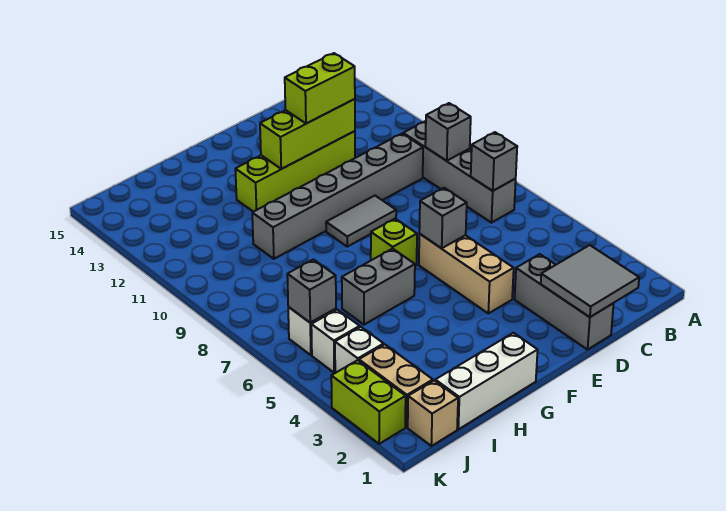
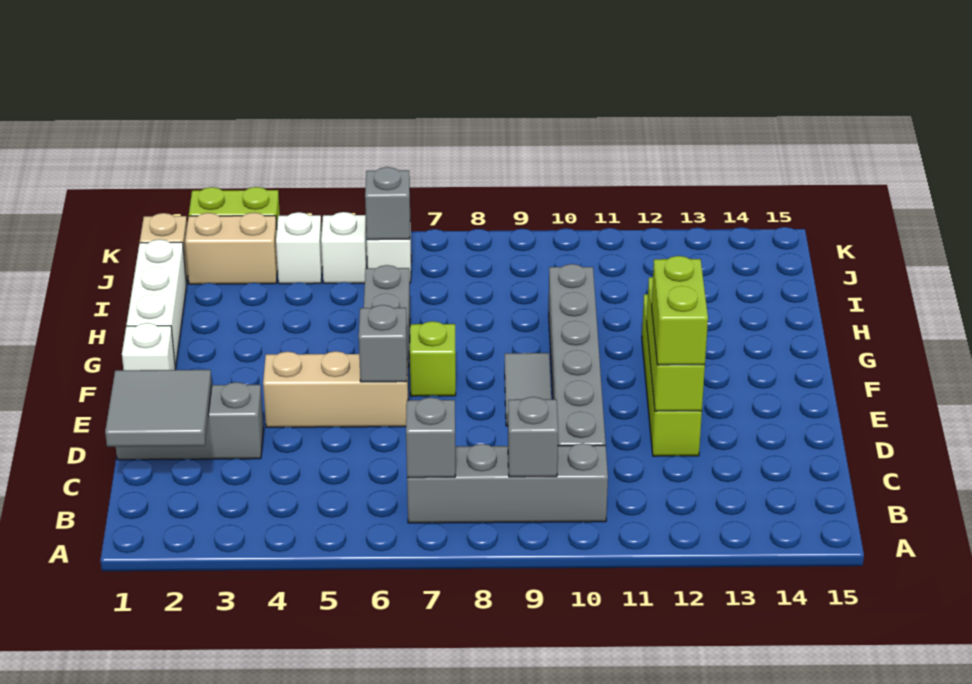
none -> white brick F1 level 1

